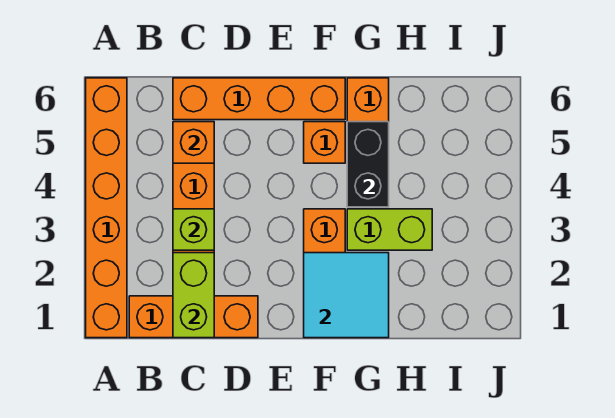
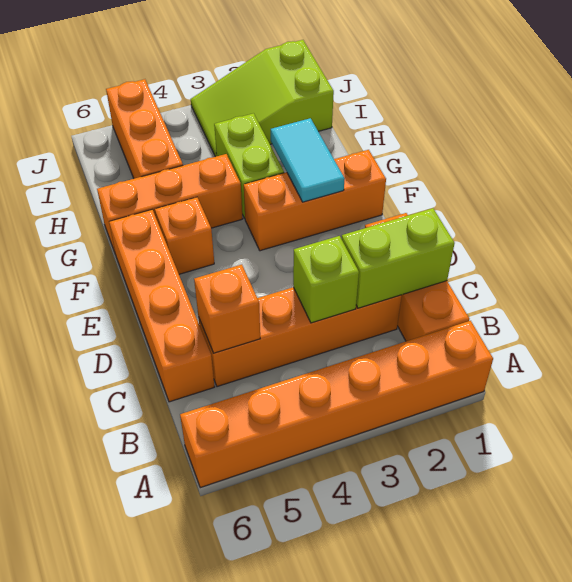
cyan tile F1:G2 level 2 -> cyan tile F2:G2 level 2
black brick G4:G5 level 2 -> none
none -> orange brick H5:J5 level 1
none -> lime slope I1:J3 level 1 top 1

